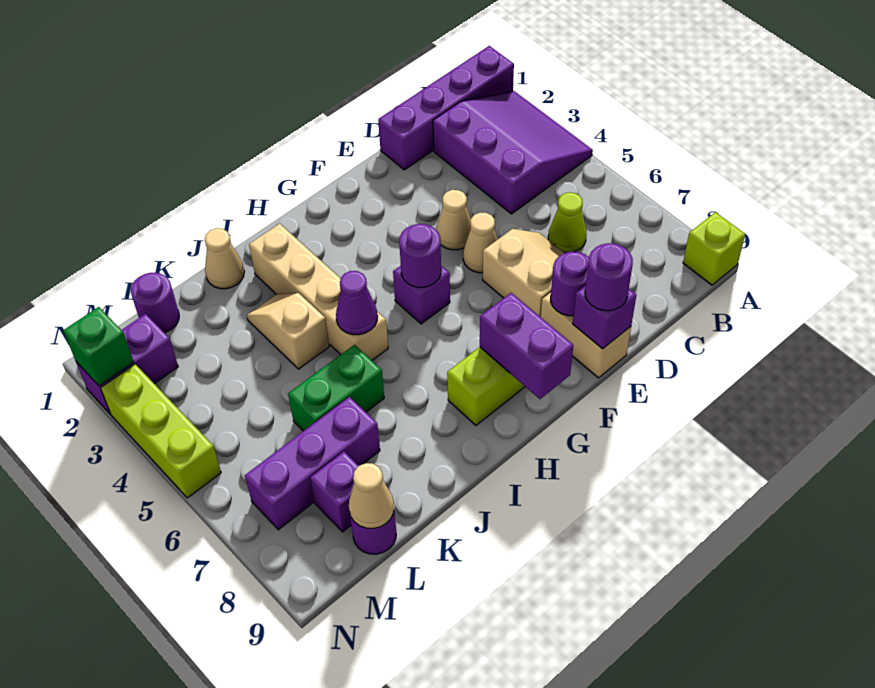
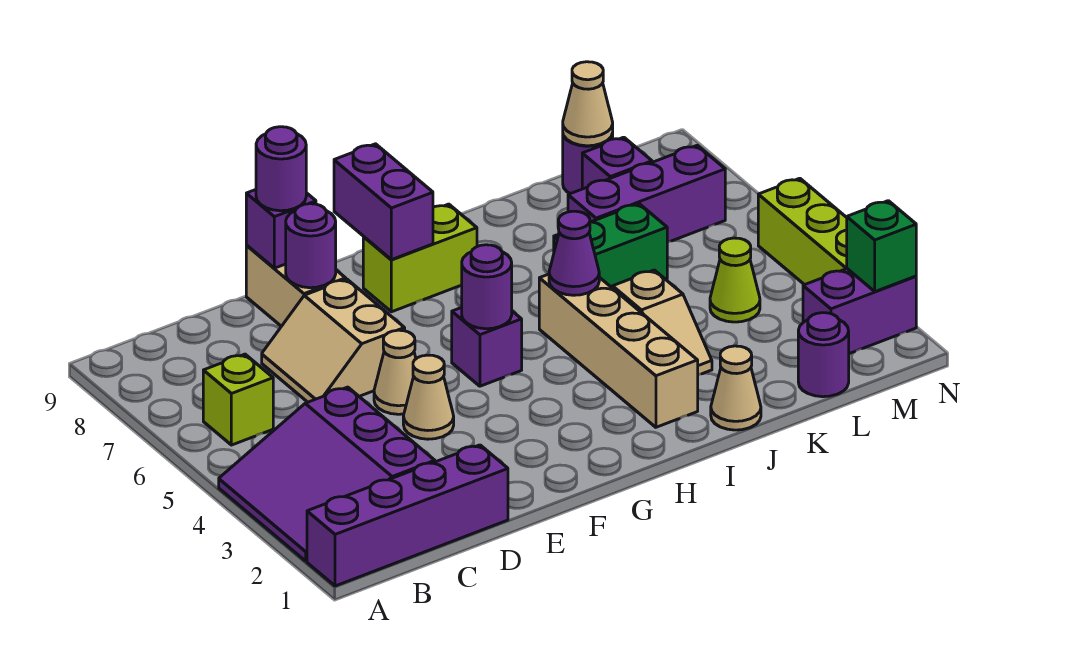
lime brick A9 level 1 -> lime brick B6 level 1
lime cone C6 level 1 -> lime cone L4 level 1

